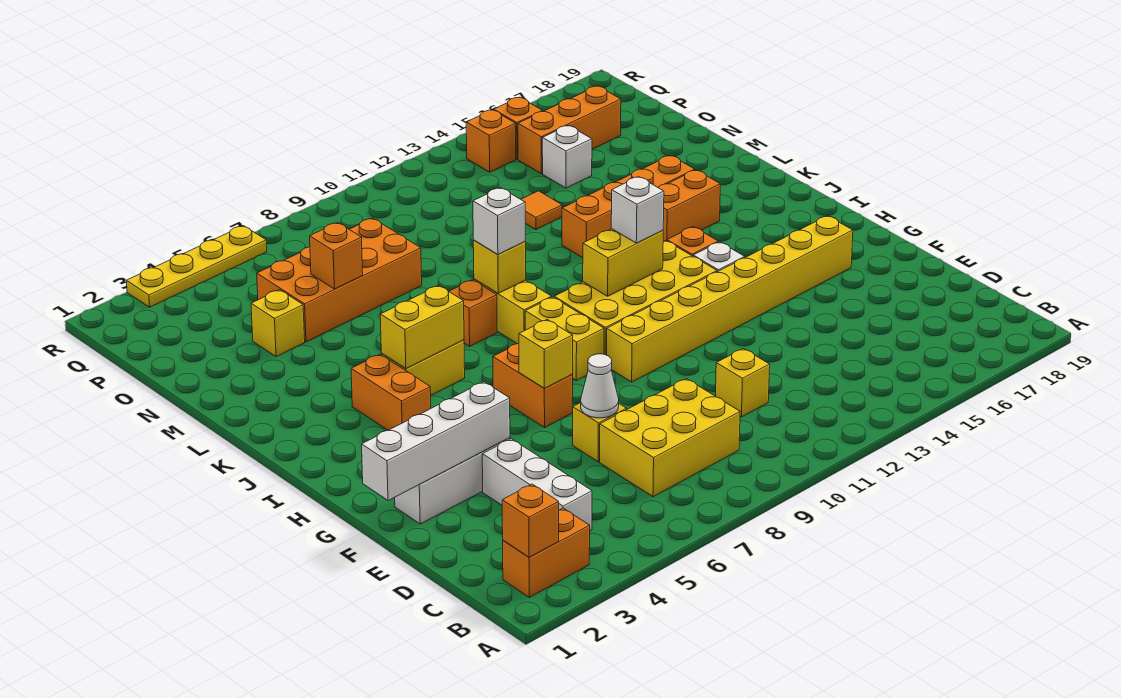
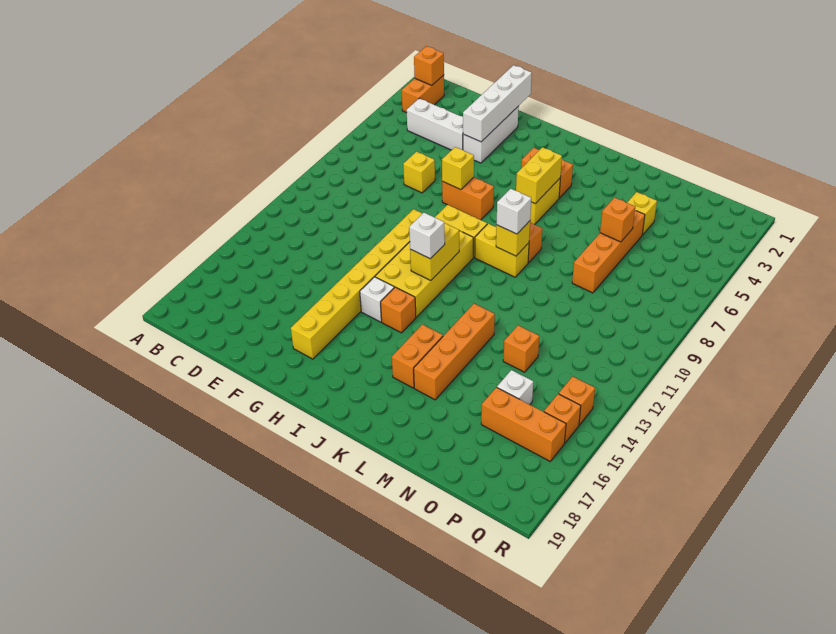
yellow brick C7:D9 level 1 -> none
yellow brick D11 level 1 -> none
white cone E7 level 2 -> none
orange brick N5:O8 level 1 -> orange brick N5:N8 level 1
orange tile N13 level 1 -> orange brick N13 level 1
orange brick P15:P17 level 1 -> orange brick O16:Q16 level 1
yellow plate R3:R6 level 1 -> none

